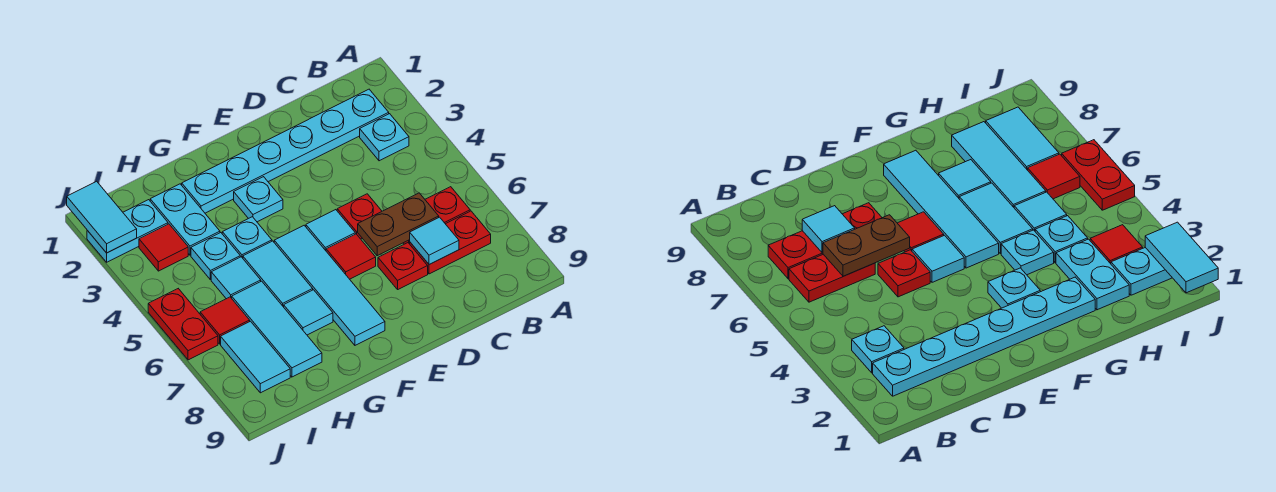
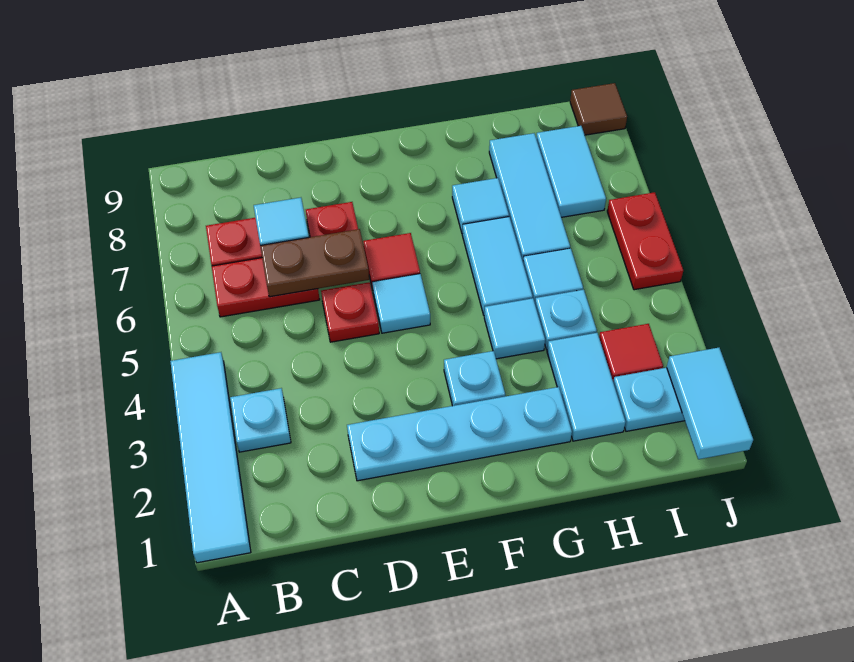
cyan plate B2:G2 level 1 -> cyan plate D2:G2 level 1
cyan tile F5:F8 level 1 -> cyan tile A1:A4 level 1
cyan plate G4 level 1 -> cyan tile G4 level 1
cyan plate H2:H3 level 1 -> cyan tile H2:H3 level 1
red tile I6 level 1 -> none
none -> brown tile J9 level 1

